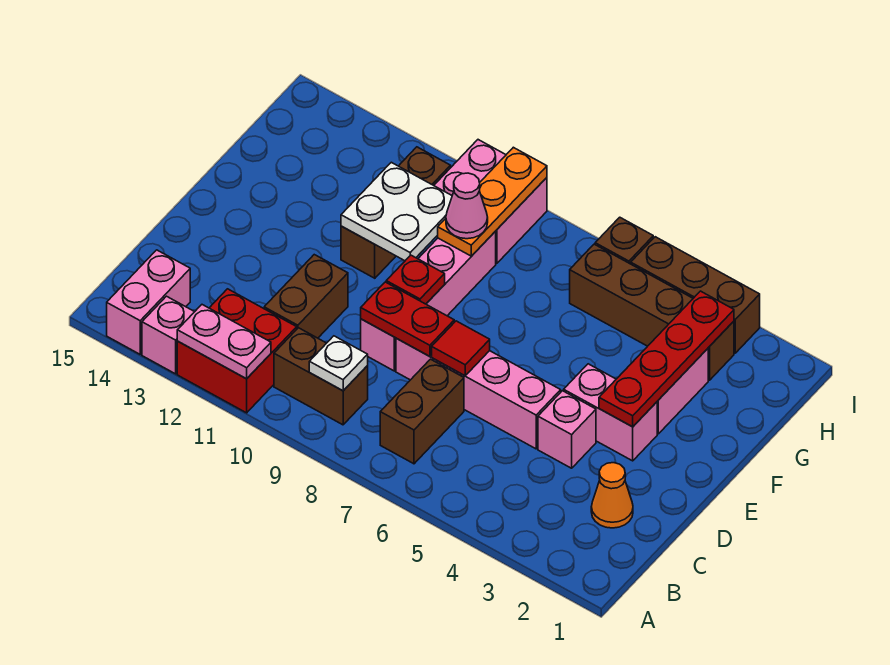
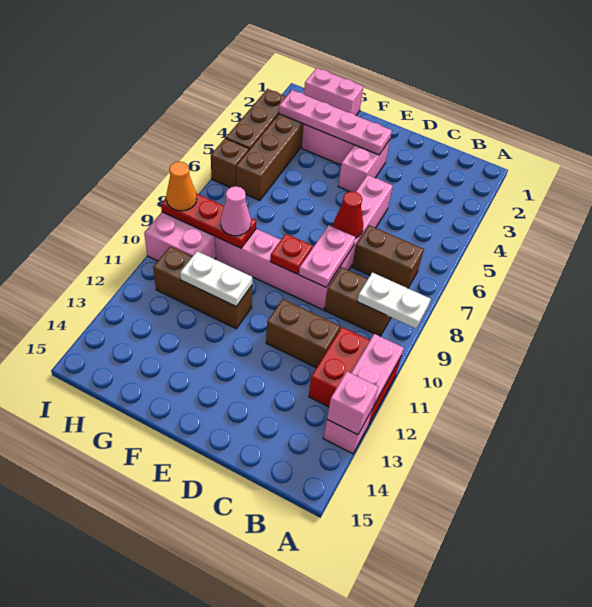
pink brick A14:B14 level 1 -> pink brick G1:H1 level 1
brown brick B9:B10 level 1 -> brown brick B9:C9 level 1
white plate B9 level 2 -> white plate A9:B9 level 2
orange cone C2 level 1 -> orange cone I9 level 3
pink brick D4 level 1 -> pink brick A13 level 2
red tile D7 level 2 -> red cone D7 level 2
red plate D8:D9 level 2 -> pink plate D8:D9 level 2
red plate E3:H3 level 2 -> pink plate E3:H3 level 2
white plate F10:G11 level 2 -> white plate F11:G11 level 2
orange plate G9:I9 level 2 -> red plate G9:I9 level 2

